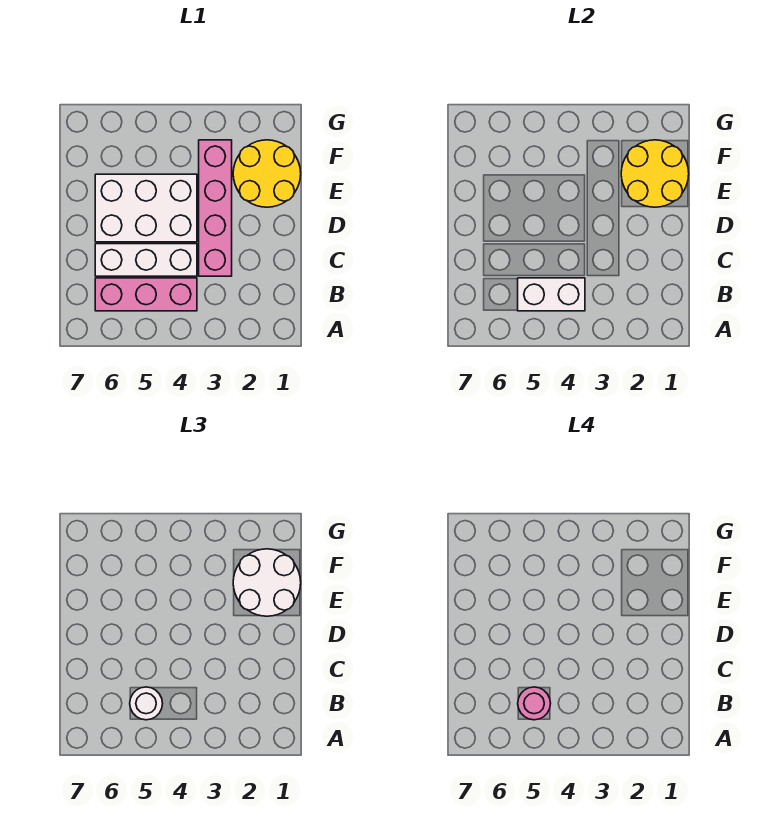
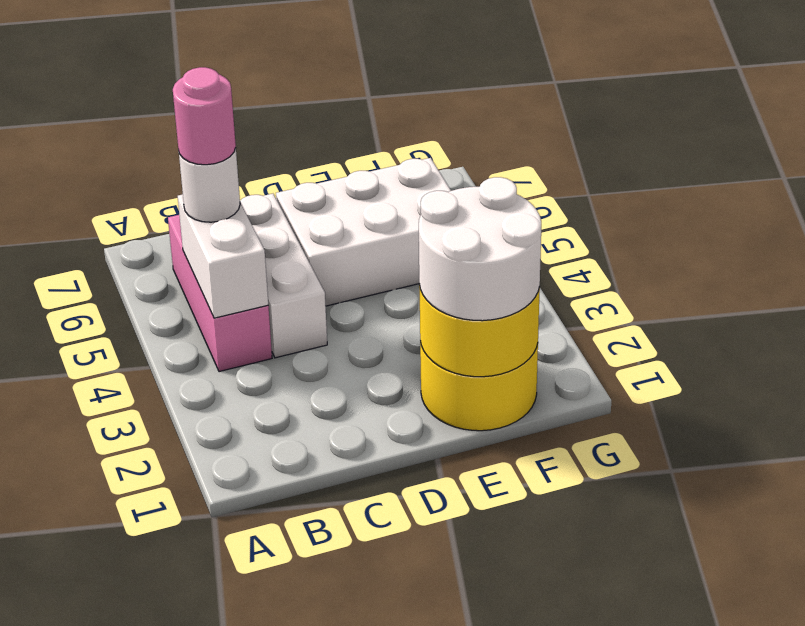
pink brick C3:F3 level 1 -> none
white brick D4:E6 level 1 -> white brick D5:F6 level 1

